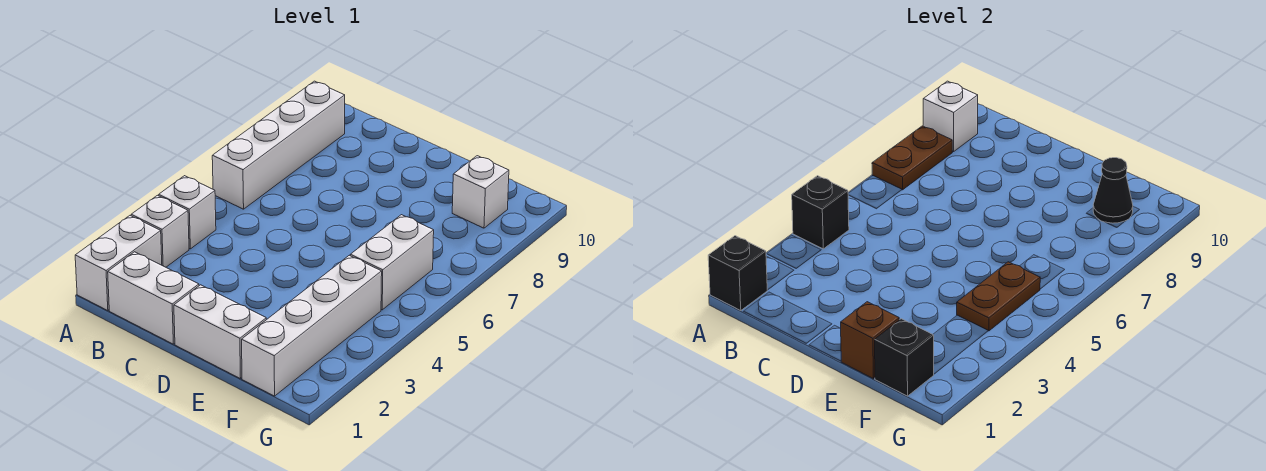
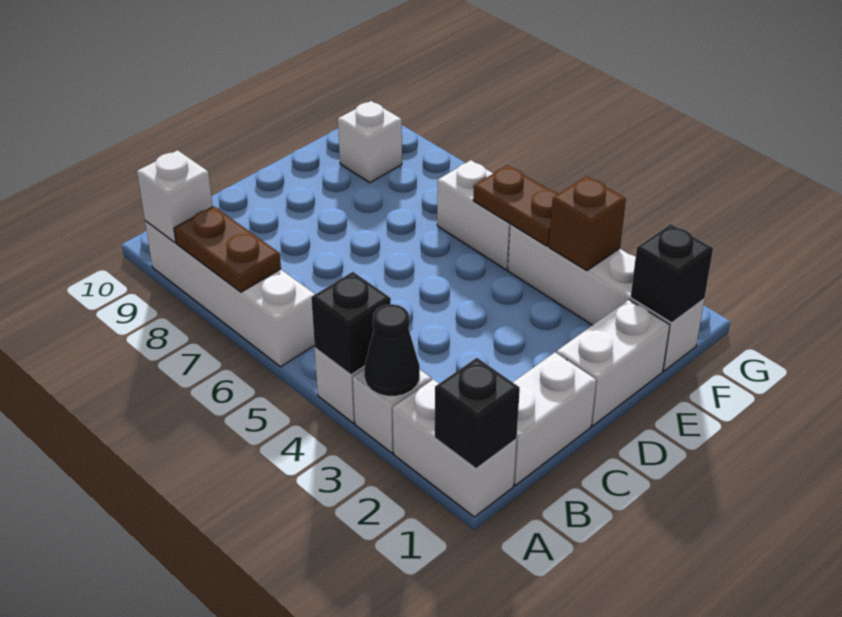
brown brick E1 level 2 -> brown brick F3 level 2
black cone F9 level 2 -> black cone A3 level 2

